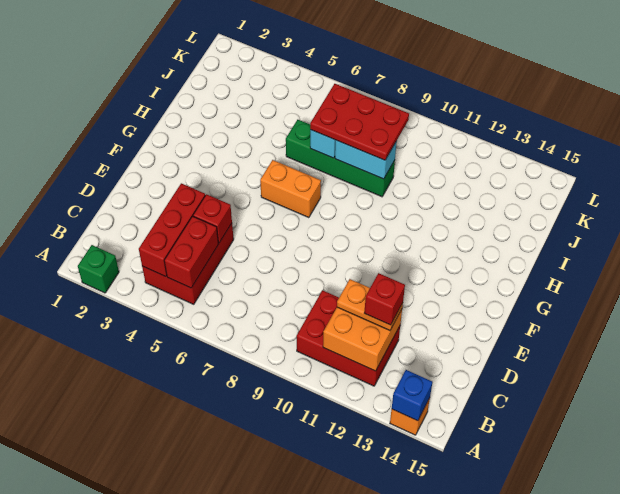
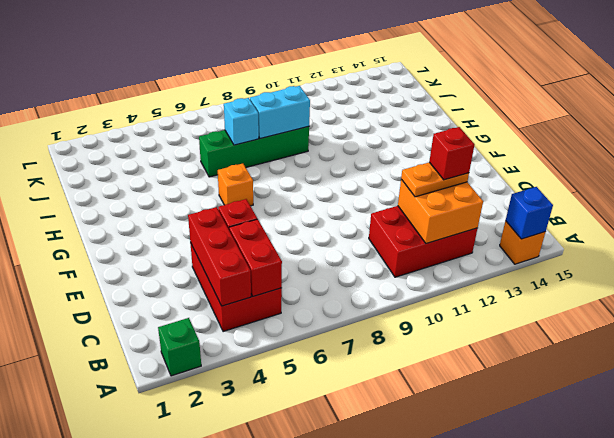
orange brick G6:G7 level 1 -> orange brick G6 level 1
red plate I7:J9 level 3 -> none

